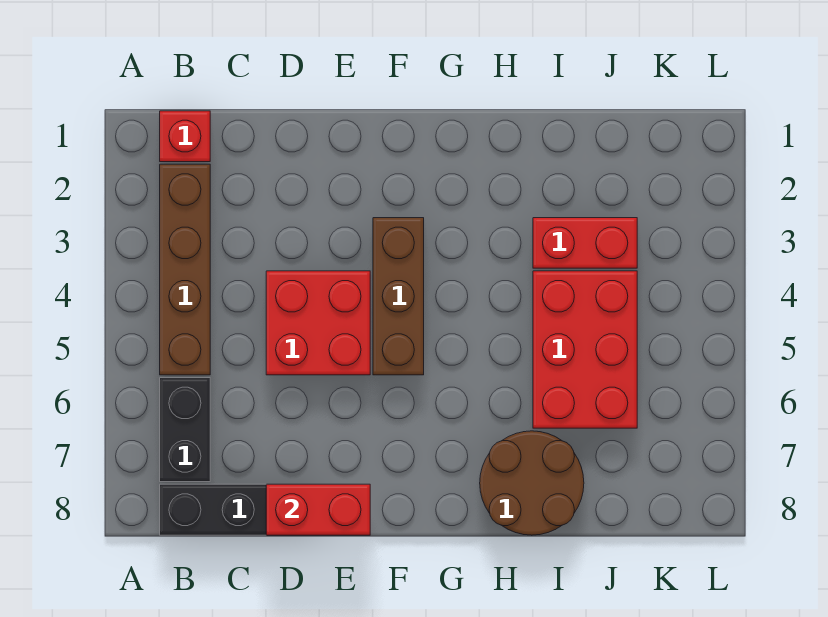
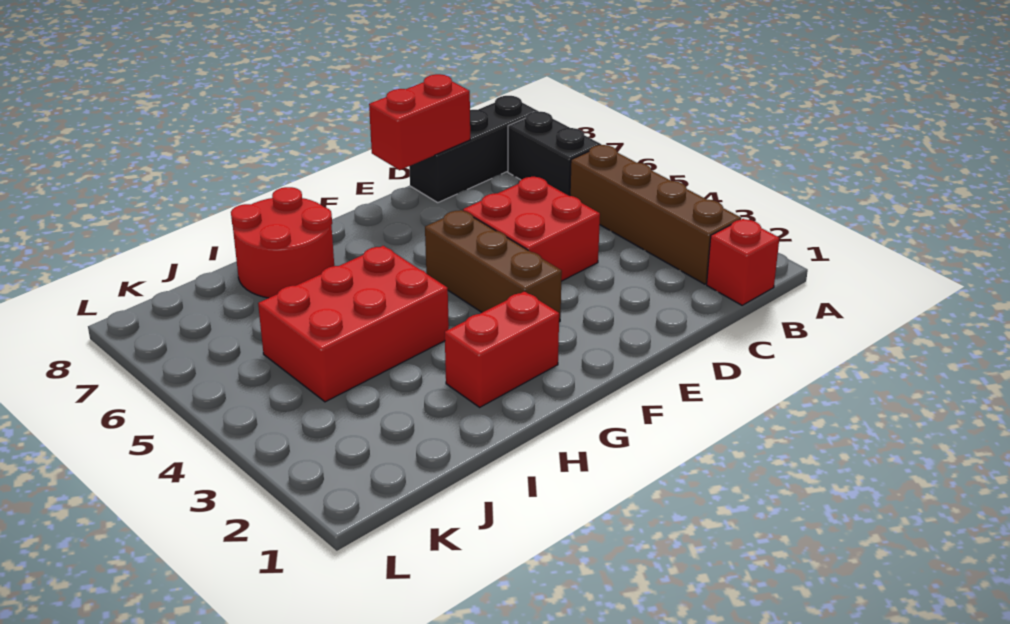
brown round brick H7:I8 level 1 -> red round brick H7:I8 level 1
red brick I3:J3 level 1 -> red brick G2:H2 level 1
red brick I4:J6 level 1 -> red brick H4:J5 level 1

